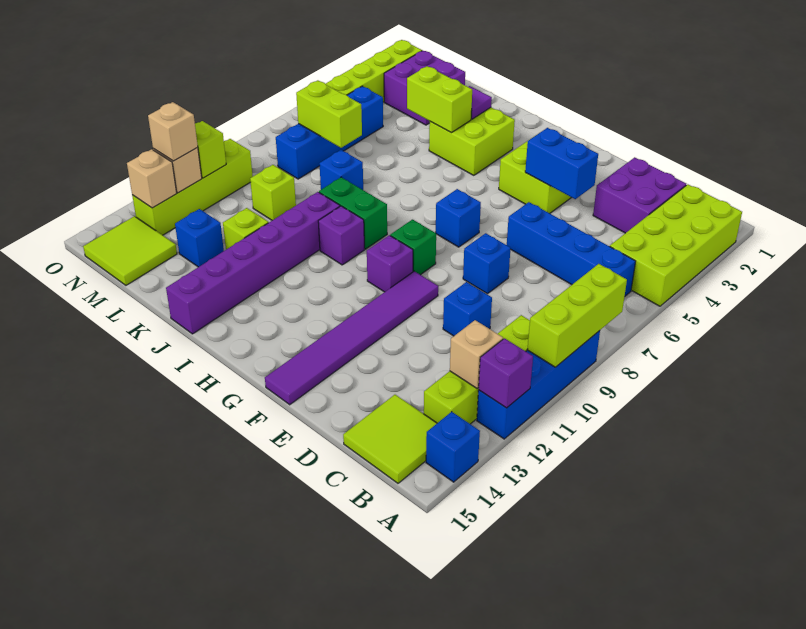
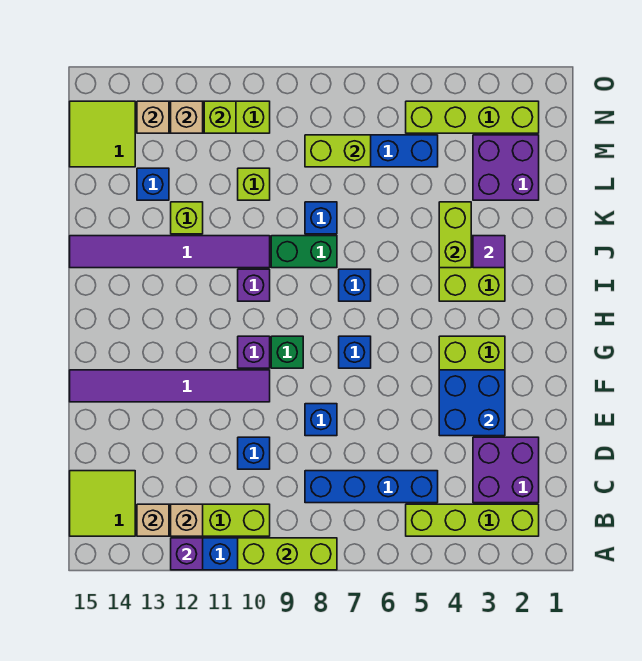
lime brick A2:B5 level 1 -> lime brick B2:B5 level 1
blue brick A14 level 1 -> blue brick I7 level 1
blue brick B6:E6 level 1 -> blue brick C5:C8 level 1
blue brick E4:F4 level 2 -> blue brick E3:F4 level 2
green brick I9:J9 level 1 -> green brick J8:J9 level 1
purple brick J10:J15 level 1 -> purple tile J10:J15 level 1
lime brick L7:M7 level 2 -> lime brick M7:M8 level 2
tan brick N12 level 3 -> tan brick B13 level 2

